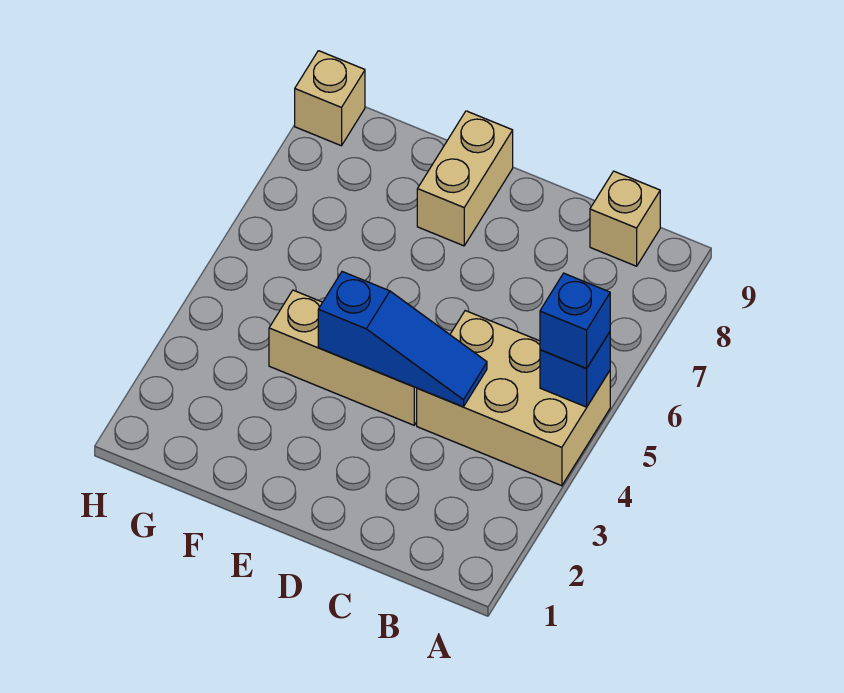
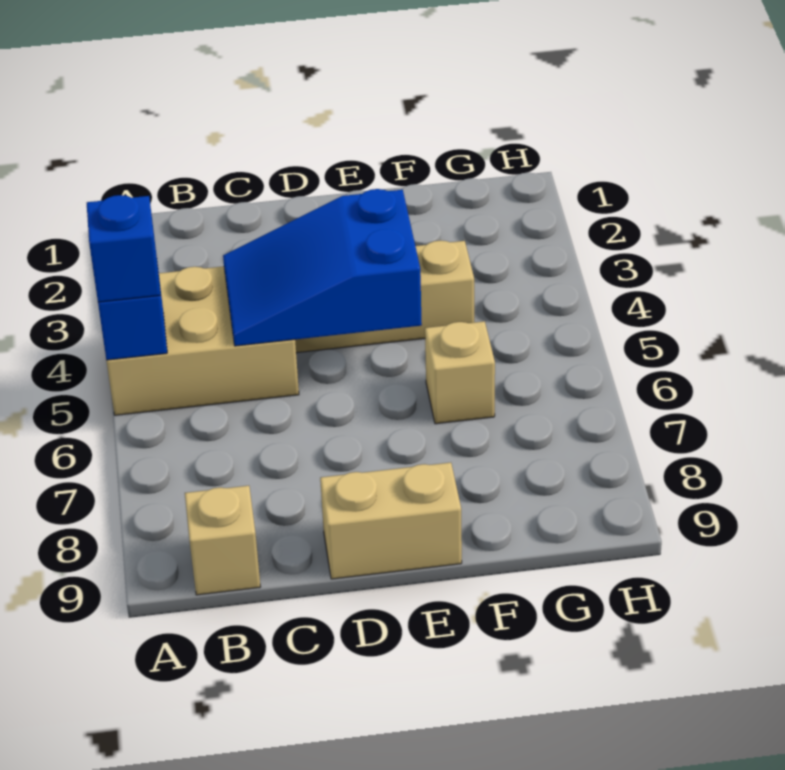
blue slope C4:E4 level 2 top E -> blue slope C4:E5 level 2 top E
tan brick E8:E9 level 1 -> tan brick D9:E9 level 1
tan brick H9 level 1 -> tan brick F6 level 1

